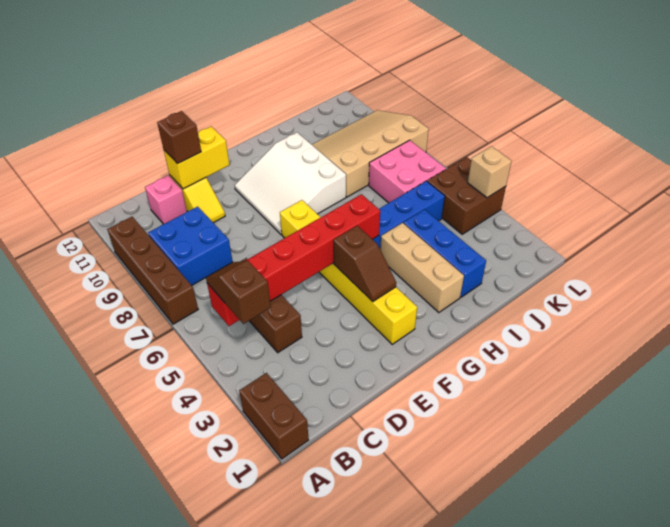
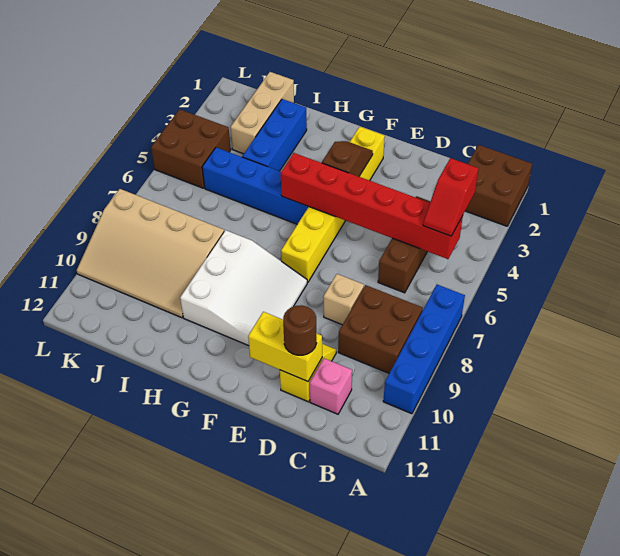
brown brick A1:A2 level 1 -> brown brick A1:B2 level 1
brown brick A7:A10 level 1 -> blue brick A7:A10 level 1
brown slope B4:B5 level 3 top 4 -> red slope B4:B5 level 3 top 4
blue brick B8:C9 level 1 -> brown brick B8:C9 level 1
brown brick D11 level 3 -> brown round brick D11 level 3
tan brick H2:H4 level 1 -> tan brick J1:J3 level 1
pink brick J6:K7 level 1 -> none
tan brick L4 level 2 -> tan brick D8 level 1

